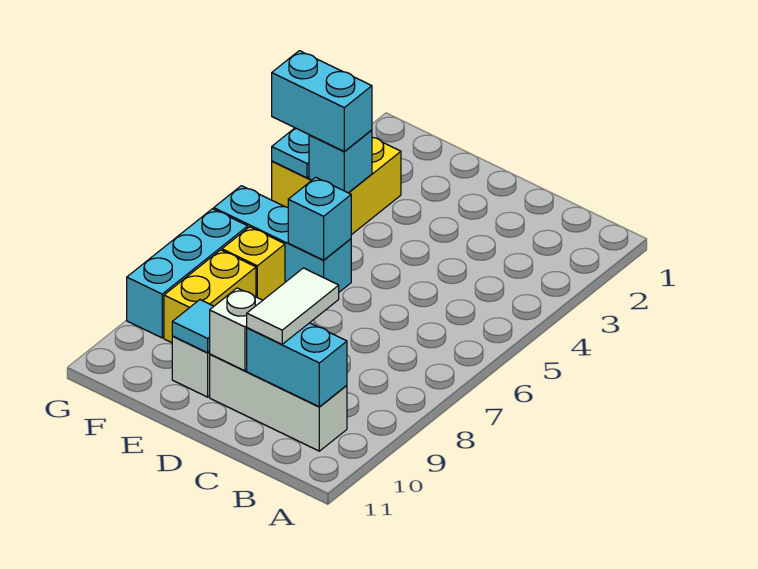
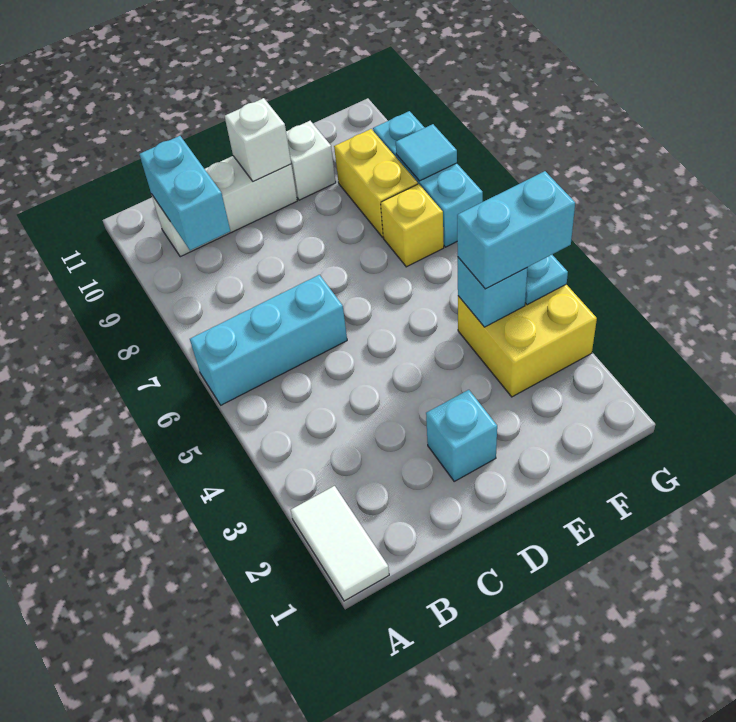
cyan brick B10:C10 level 2 -> cyan brick B9:B10 level 2
white tile C9:C10 level 3 -> white tile A1:A2 level 1
cyan brick E6:G6 level 1 -> cyan brick A6:C6 level 1
cyan brick E6 level 2 -> cyan brick D2 level 1
cyan tile E10 level 2 -> cyan tile G8 level 2

